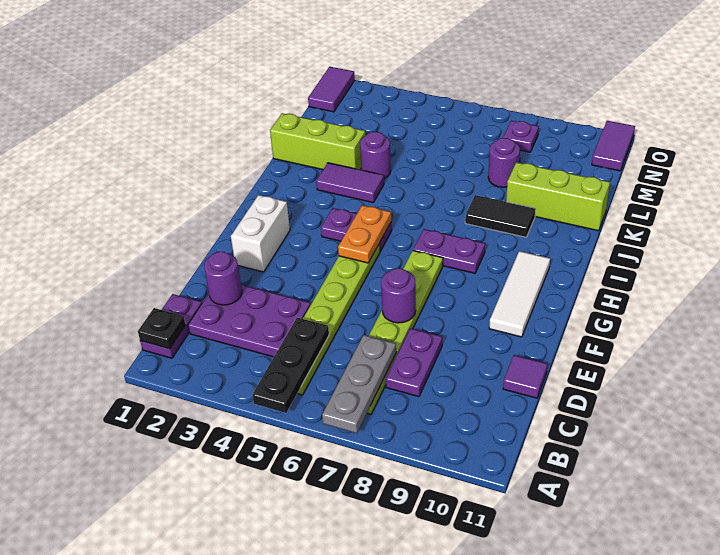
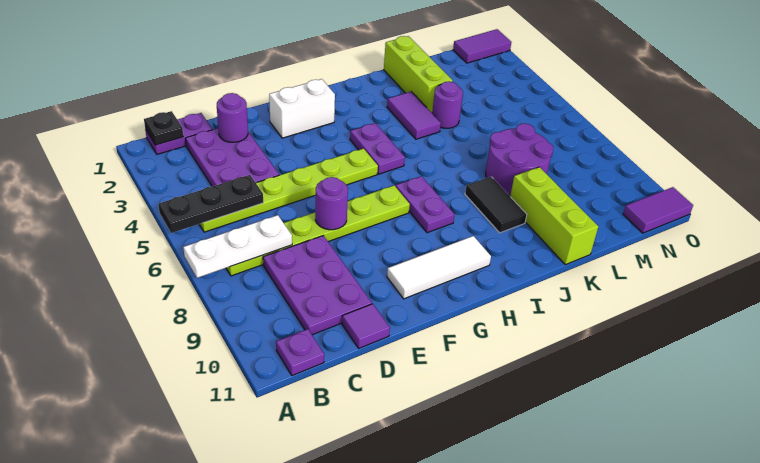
grey plate A7:C7 level 2 -> white plate A7:C7 level 2
purple plate C8:D8 level 1 -> purple plate C8:D10 level 1
orange plate G5:H5 level 2 -> none
purple round brick L8 level 1 -> purple round brick K7:L8 level 1
purple plate N8 level 1 -> purple plate B11 level 1

